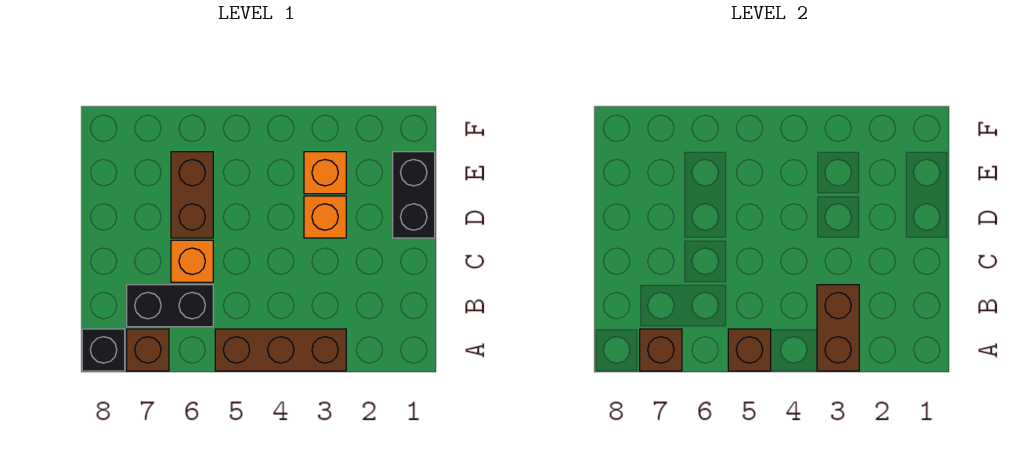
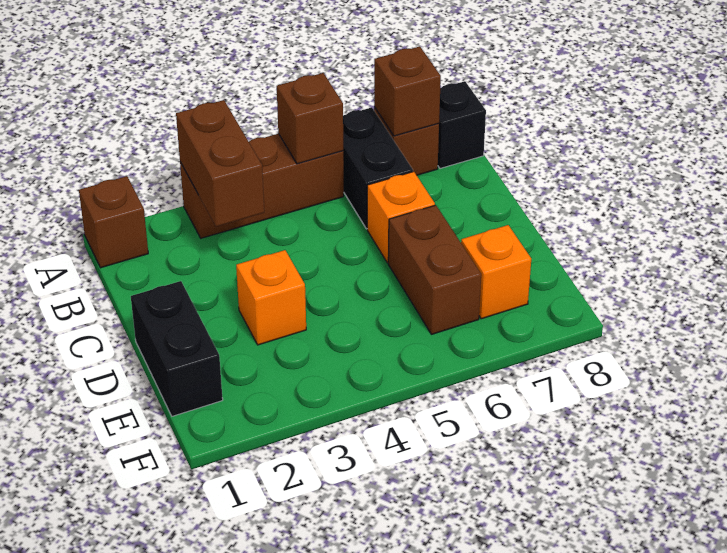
none -> brown brick A1 level 1
black brick B6:B7 level 1 -> black brick A6:B6 level 1
orange brick E3 level 1 -> orange brick E7 level 1

